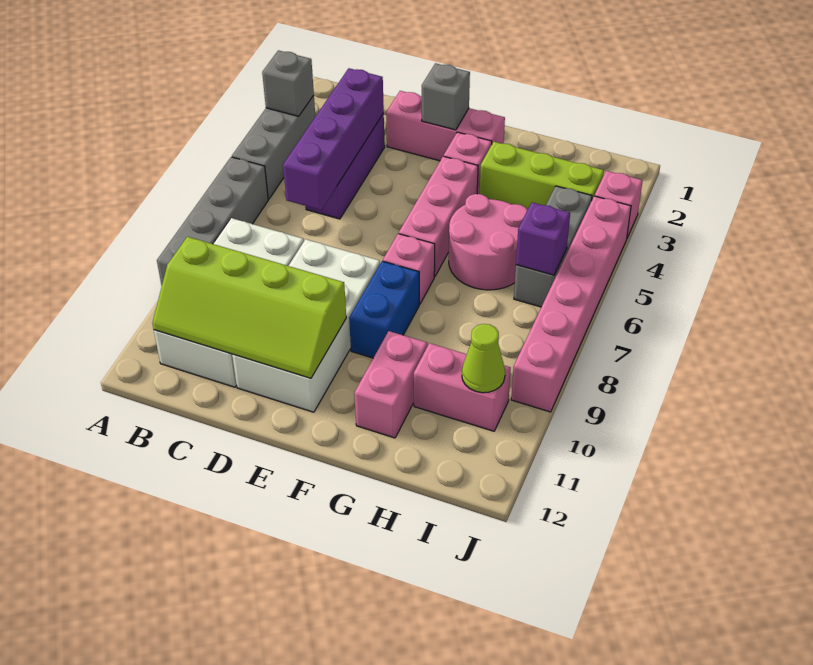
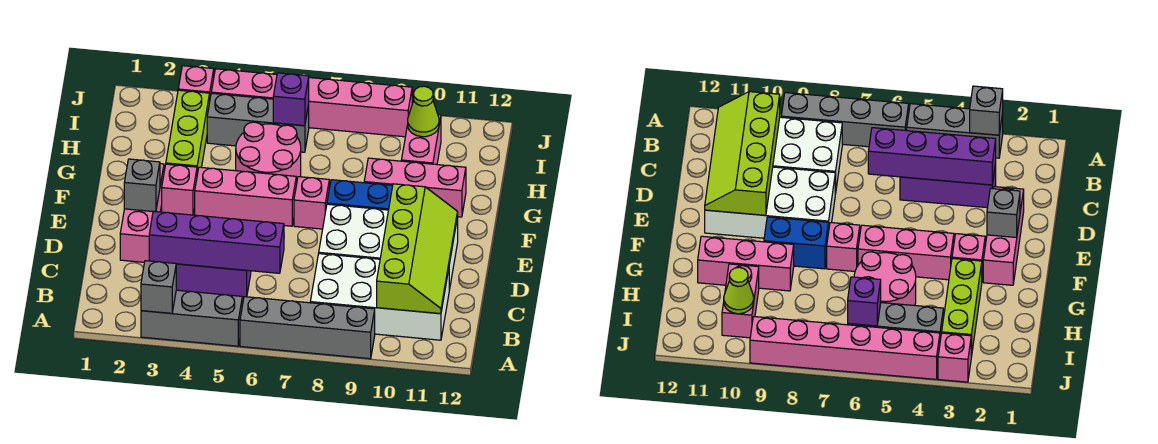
pink brick G10:G11 level 1 -> pink brick G9:G11 level 1

